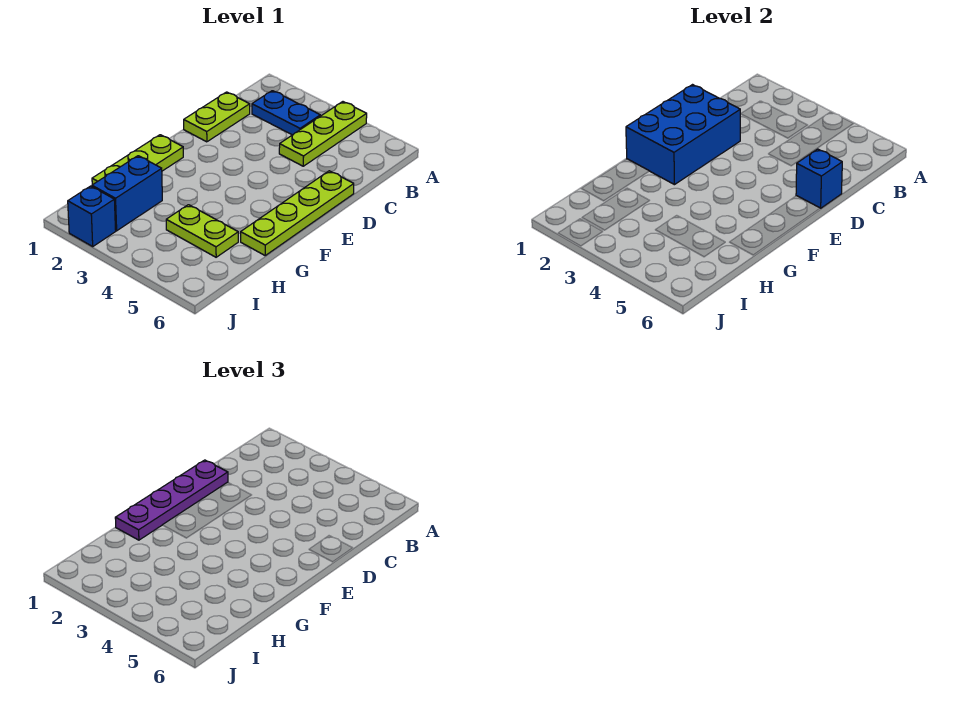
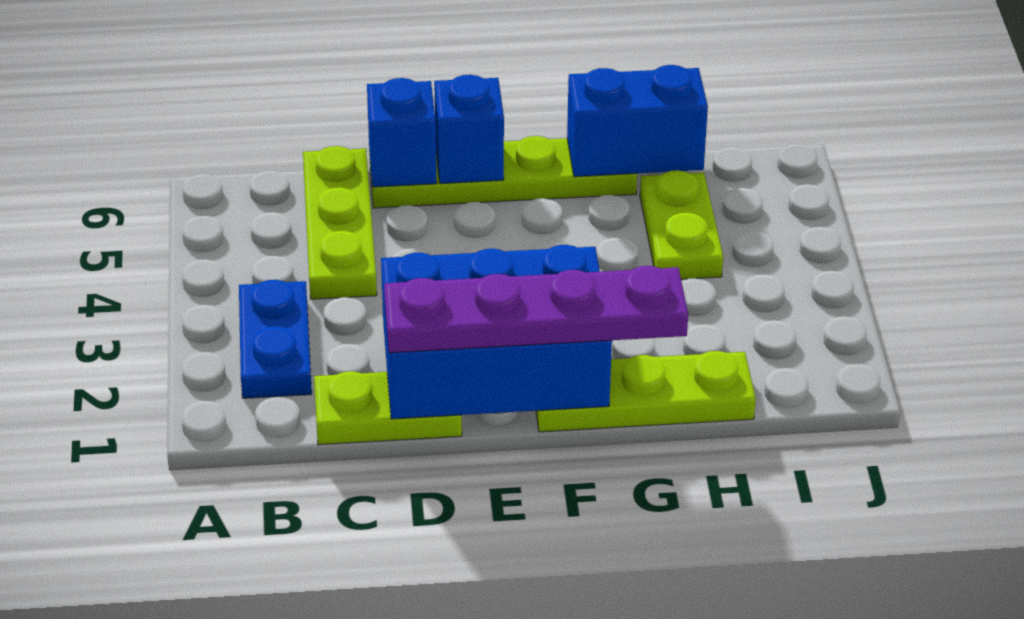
lime plate A4:C4 level 1 -> lime plate C4:C6 level 1
blue brick H2:I2 level 1 -> blue brick G6:H6 level 2
blue brick J2 level 1 -> blue brick E6 level 2

